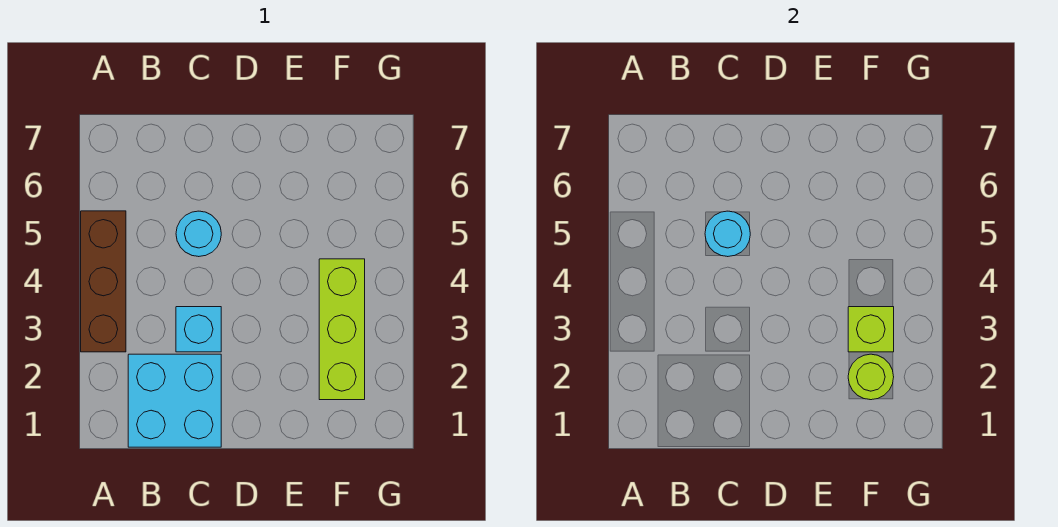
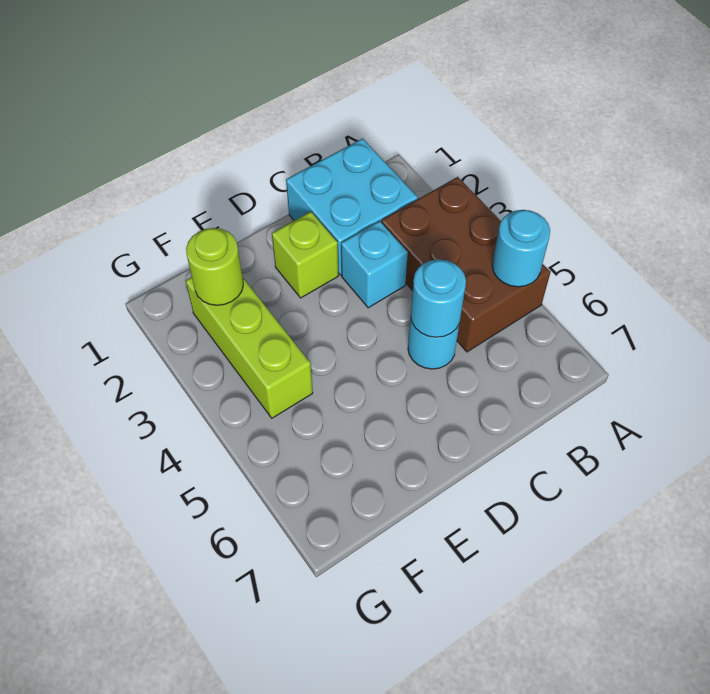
brown brick A3:A5 level 1 -> brown brick A3:B5 level 1
none -> cyan round brick A5 level 2
lime brick F3 level 2 -> lime brick D2 level 1

